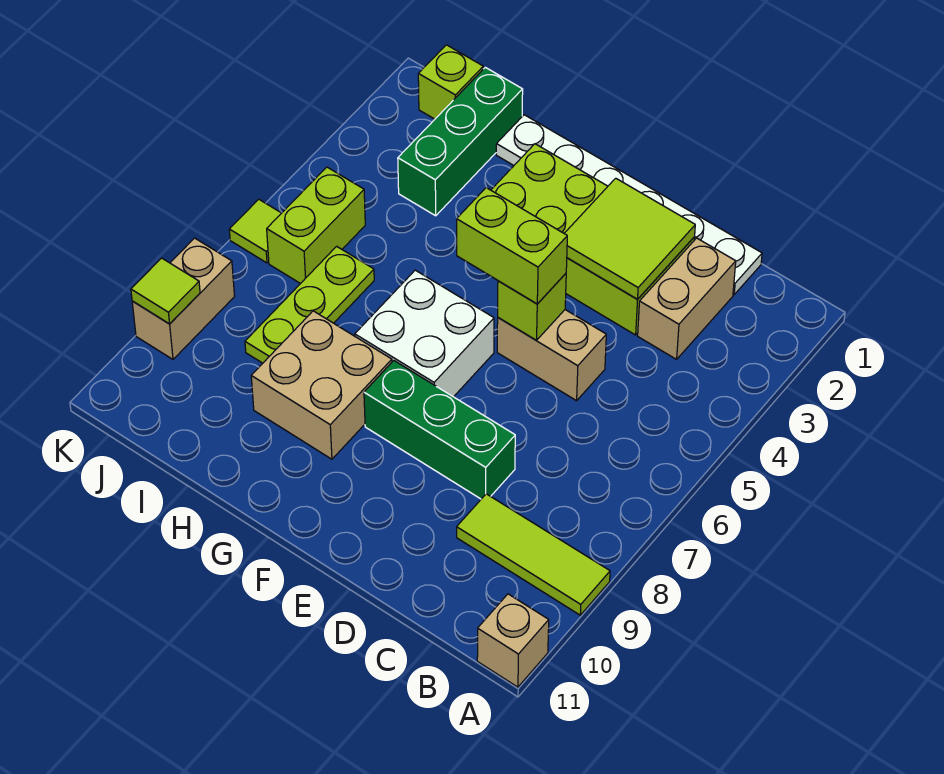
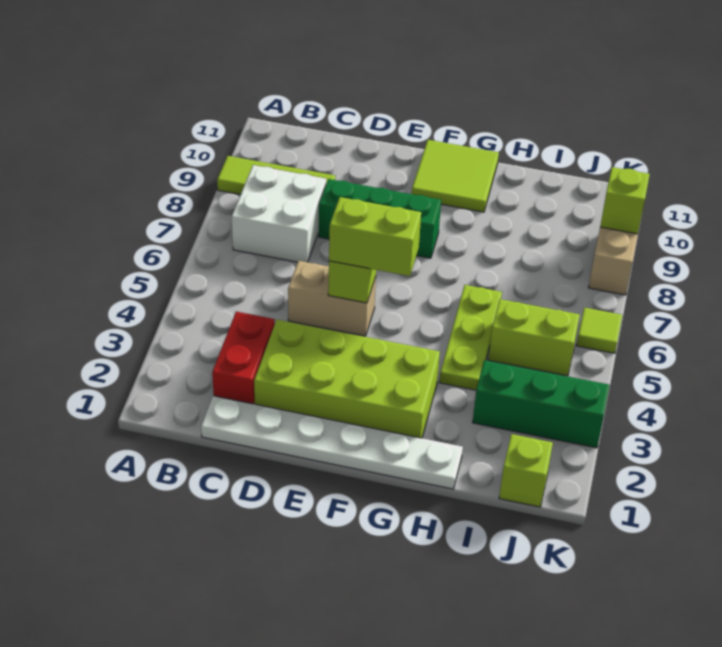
tan brick A11 level 1 -> none
tan brick C2:C3 level 1 -> red brick C2:C3 level 1
lime tile D2:E3 level 2 -> lime tile F10:G11 level 1
white brick F6:G7 level 1 -> white brick B7:C8 level 1
tan brick G8:H9 level 1 -> none
green brick I1:I3 level 1 -> green brick I3:K3 level 1
lime plate I6:I8 level 1 -> lime plate H4:H6 level 1
lime brick J5:J6 level 1 -> lime brick I5:J5 level 1
lime tile K9 level 2 -> lime brick K9 level 2

